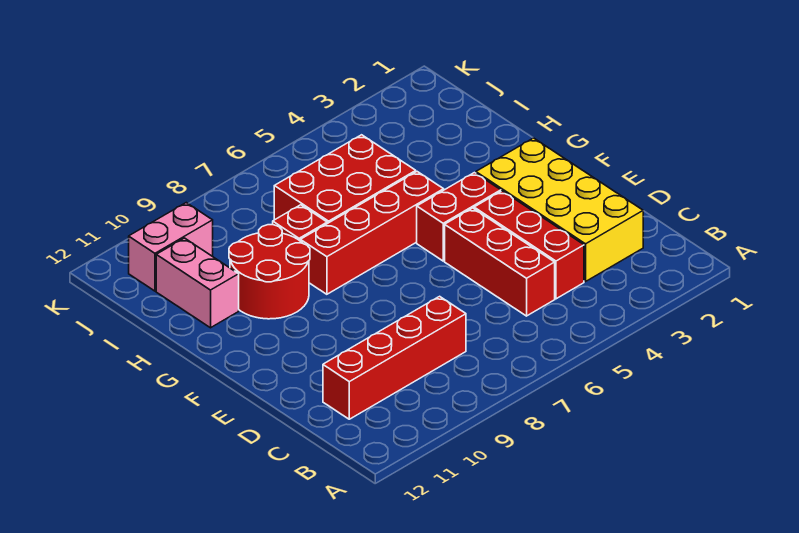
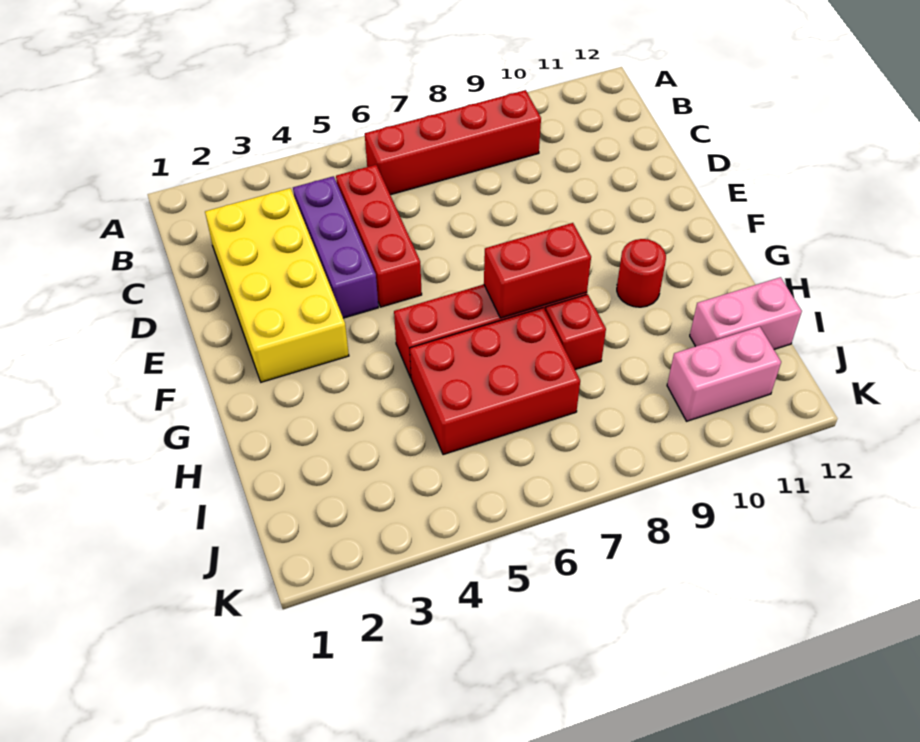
red brick C4:E4 level 1 -> purple brick C4:E4 level 1
red brick C8:C11 level 1 -> red brick B6:B9 level 1
red brick F4:F5 level 1 -> red brick G7:G8 level 2
red round brick G9:H10 level 1 -> red round brick G10 level 1
pink brick H11:I11 level 1 -> pink brick I11:I12 level 1

